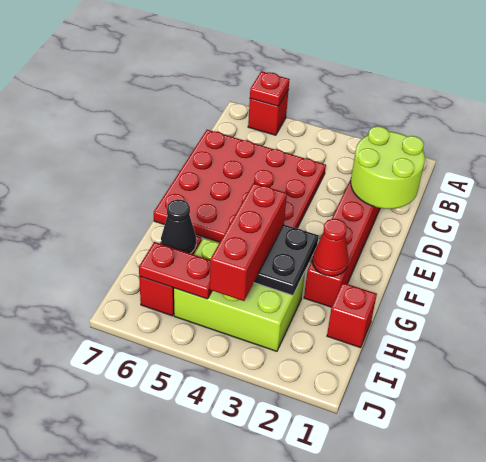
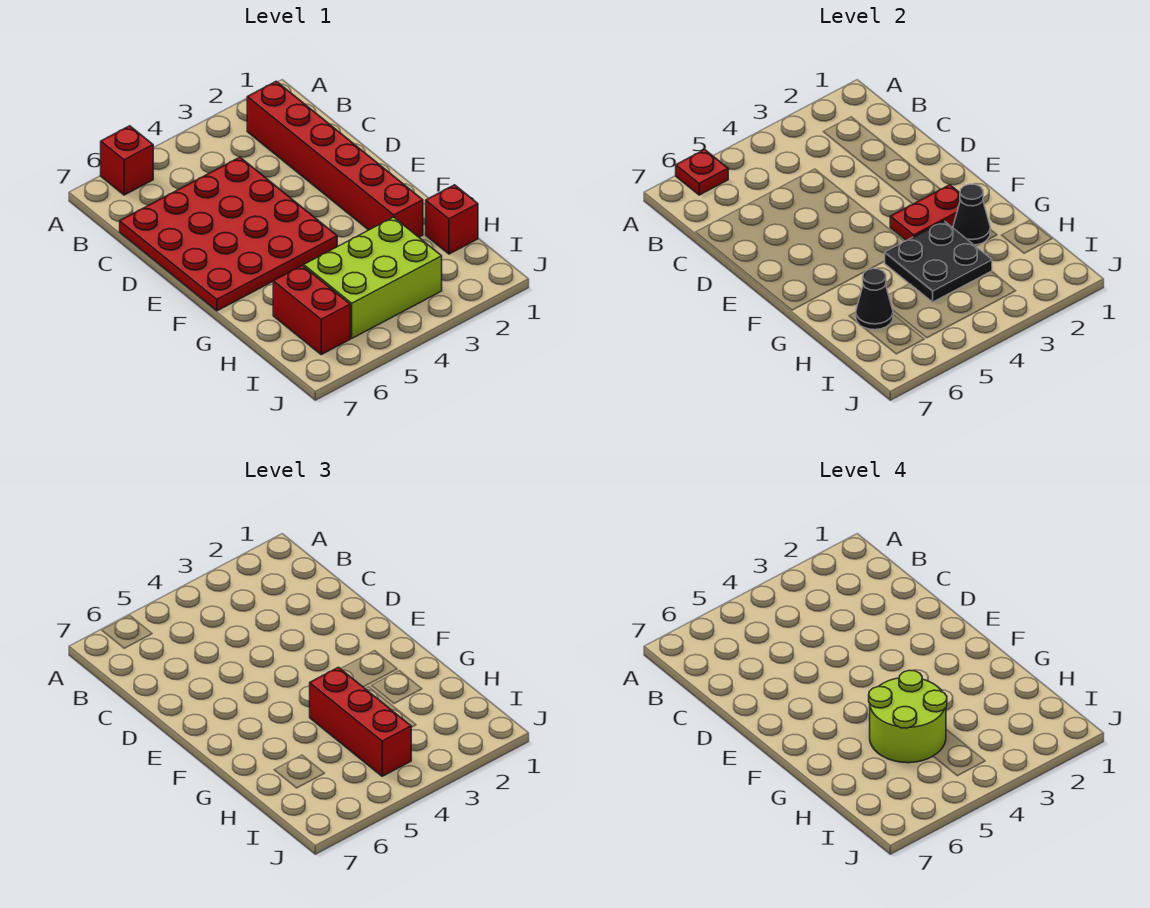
lime round brick C1:D2 level 2 -> lime round brick G4:H5 level 4
red cone G2 level 2 -> black cone G2 level 2
red plate I5:I6 level 2 -> red plate F2:F3 level 2

